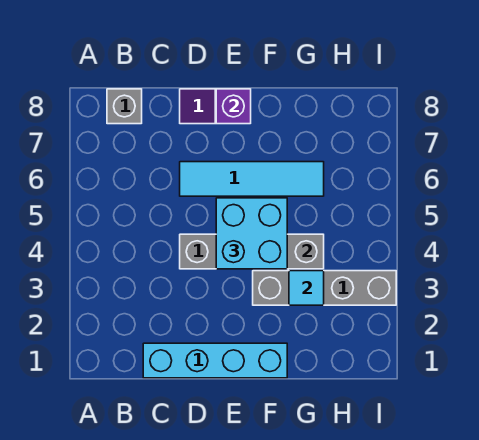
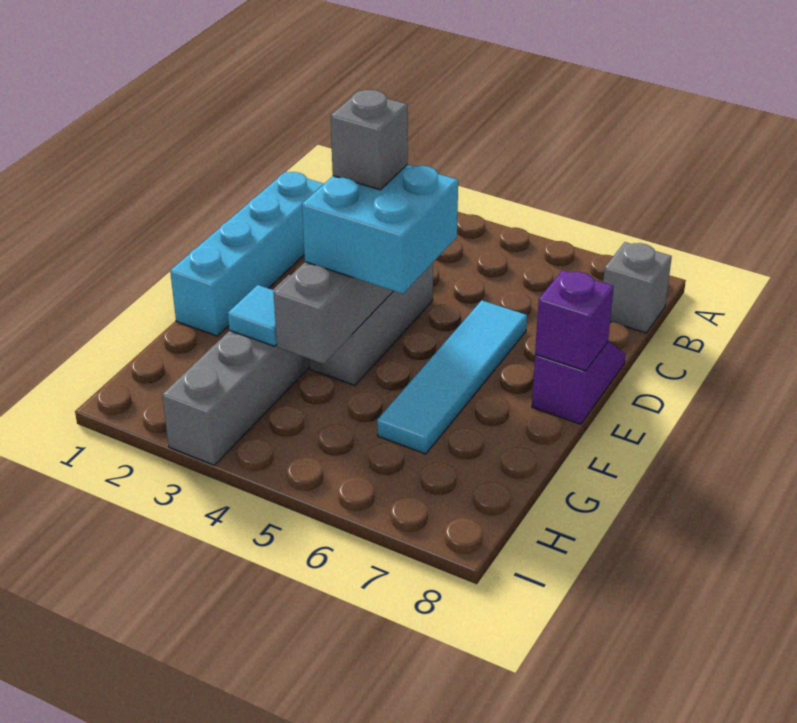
none -> grey brick E4 level 4

